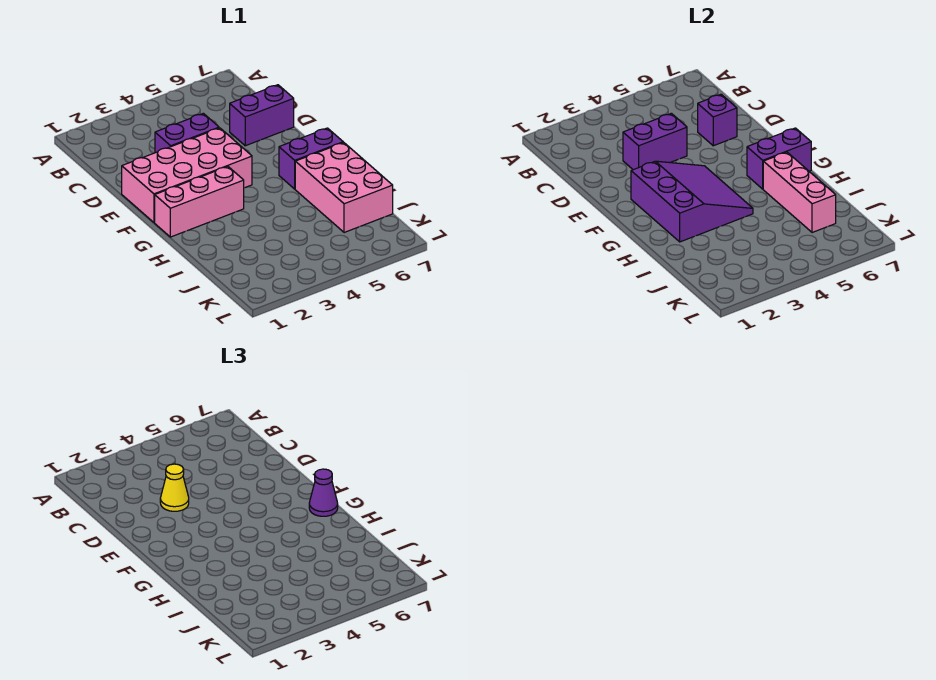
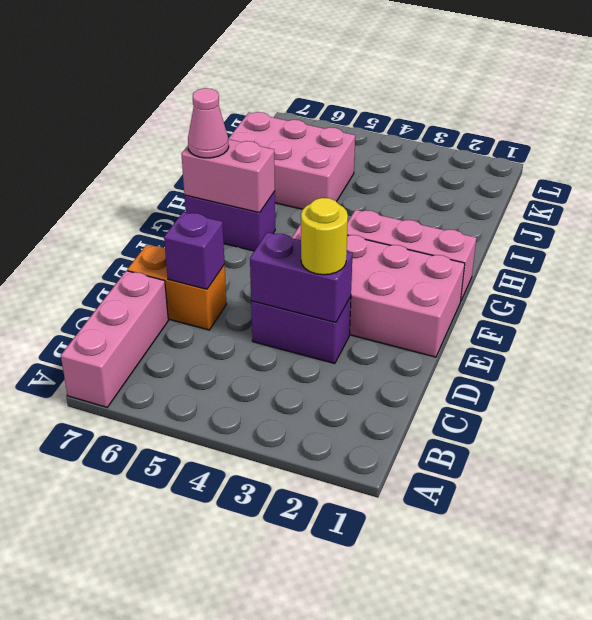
yellow cone D3 level 3 -> yellow round brick D3 level 3
purple brick D6:D7 level 1 -> orange brick D6:D7 level 1
purple slope F2:H4 level 2 top 2 -> none
purple brick G6:G7 level 2 -> pink brick G6:G7 level 2
purple cone G7 level 3 -> pink cone G7 level 3
pink brick H6:J7 level 1 -> pink brick I5:J7 level 1
pink brick H6:J6 level 2 -> pink brick A7:C7 level 1

